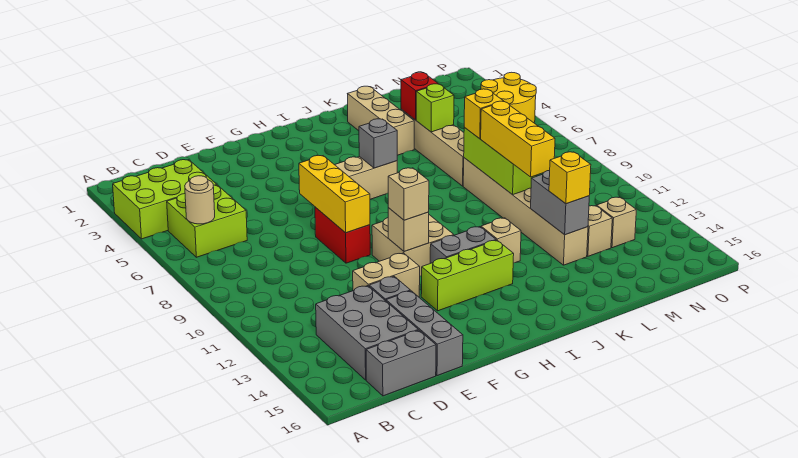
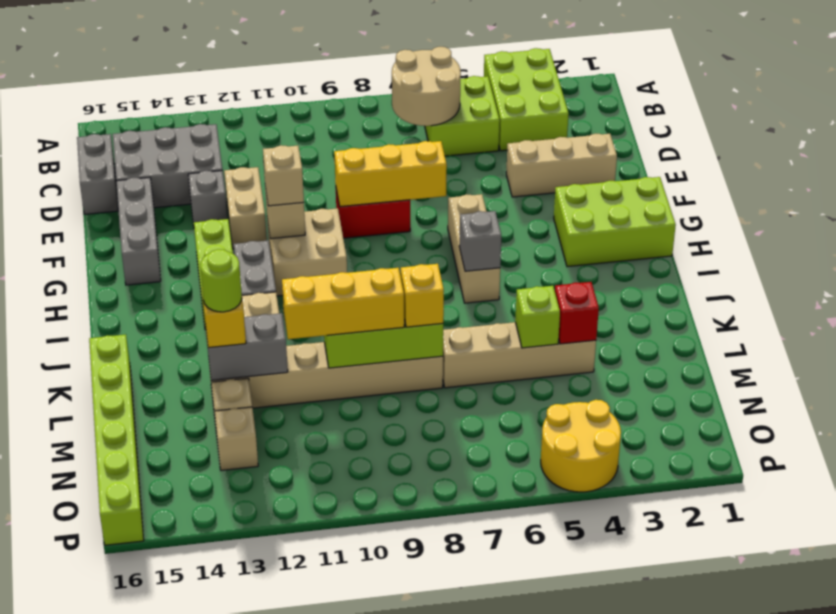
tan round brick B6 level 2 -> tan round brick B6:C7 level 2
grey brick E14:E16 level 1 -> grey brick E15:G15 level 1
none -> lime brick G1:H3 level 1
tan brick K2:K4 level 1 -> tan brick E2:E4 level 1
none -> lime brick K16:P16 level 1
none -> lime round brick L13 level 4

